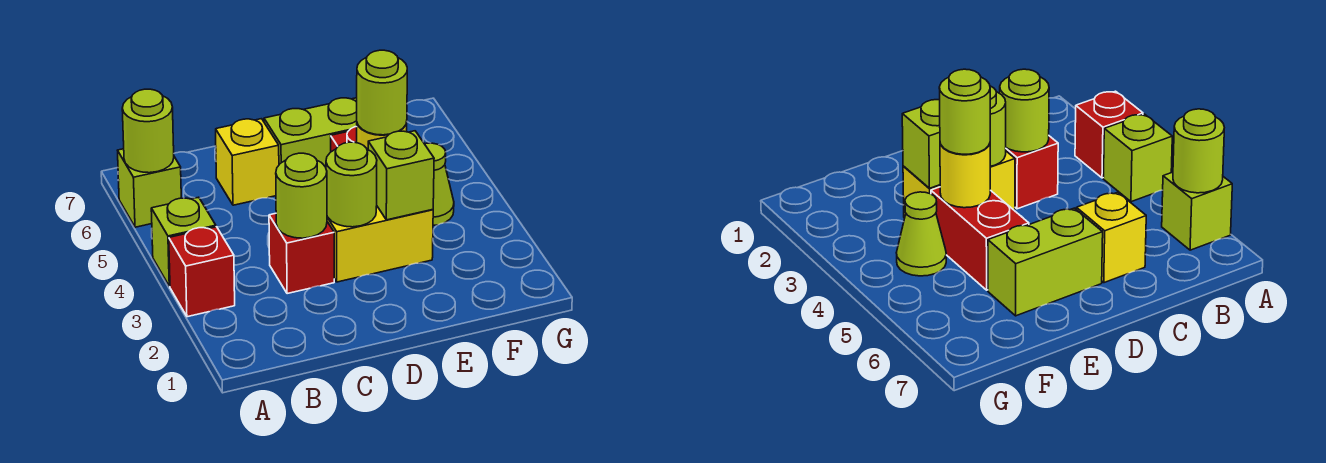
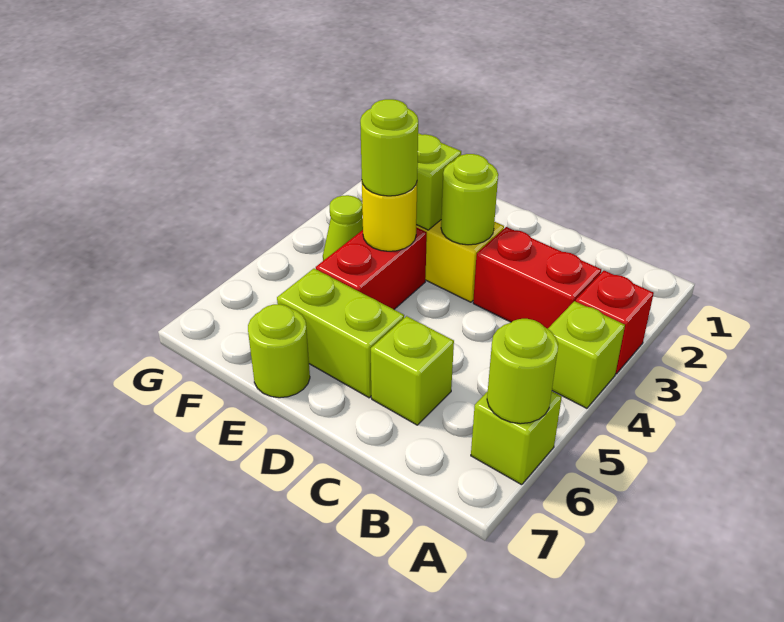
red brick C3 level 1 -> red brick B3:C3 level 1
lime round brick C3 level 2 -> lime round brick E7 level 1
yellow brick C6 level 1 -> lime brick C6 level 1

